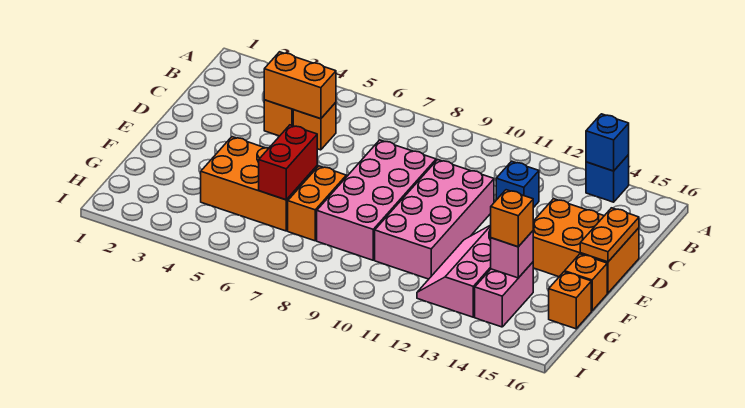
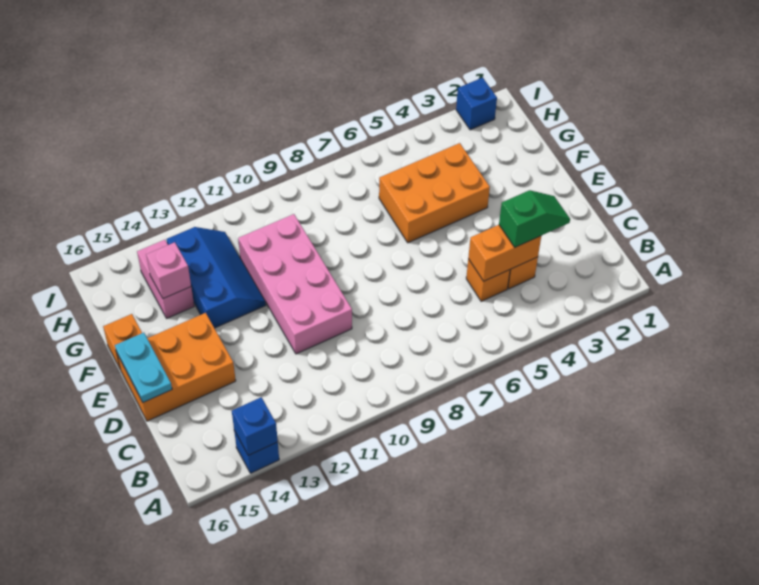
none -> green slope C3:C4 level 3 top 4
blue brick C12 level 1 -> blue brick I2 level 1
pink brick D8:G9 level 1 -> none
orange plate D16:E16 level 2 -> cyan plate D16:E16 level 2
red brick F6:G6 level 2 -> none
orange brick F7:G7 level 1 -> none
pink slope F12:H13 level 1 top 13 -> blue slope F12:H13 level 1 top 13
orange brick G14 level 3 -> none
orange brick G16 level 1 -> none

